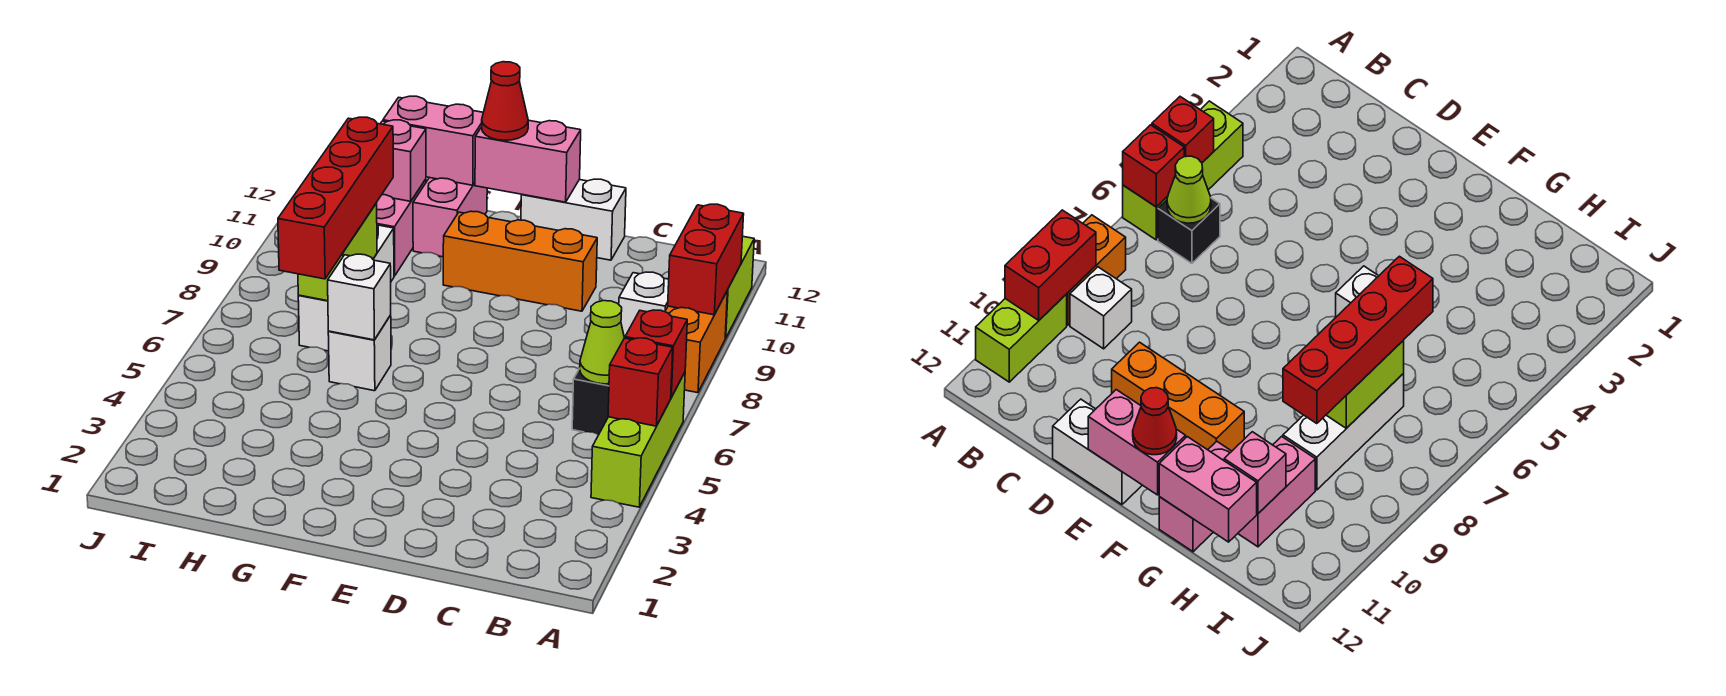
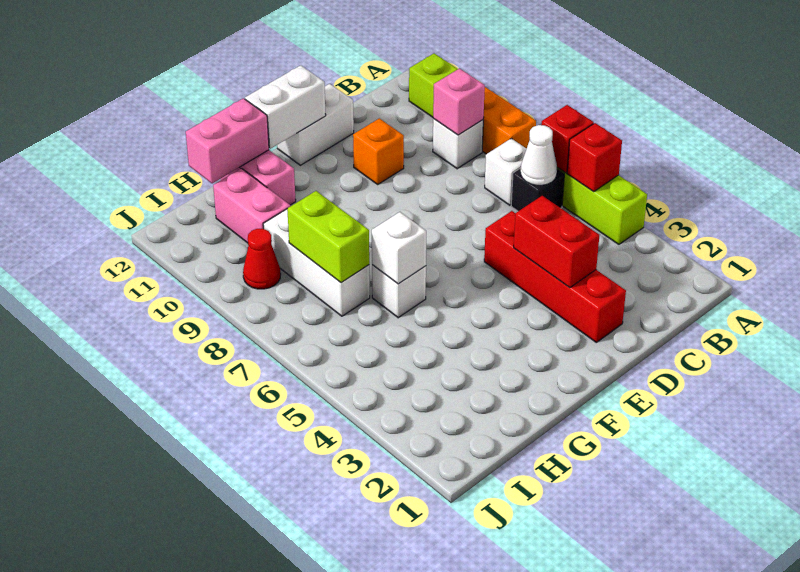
red brick A9:A10 level 2 -> red brick D3:D4 level 2
lime cone B6 level 2 -> white cone B6 level 2
none -> white brick B7 level 1
orange brick D10:F10 level 1 -> orange brick D10 level 1
pink brick E12:F12 level 2 -> white brick E12:F12 level 2
red cone F12 level 3 -> red cone I9 level 1
red brick H6:H9 level 3 -> red brick D2:D5 level 1
pink brick H11 level 2 -> pink brick B9 level 2

